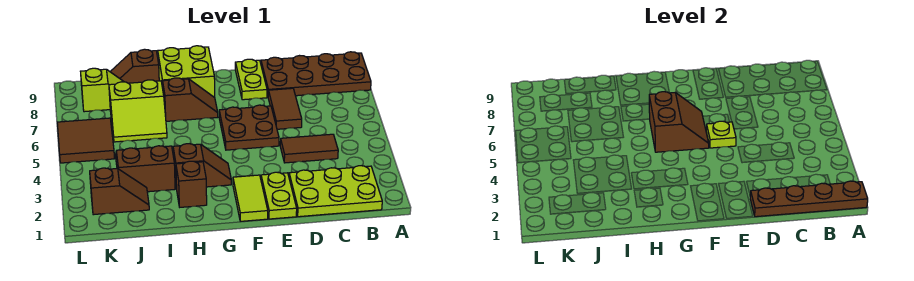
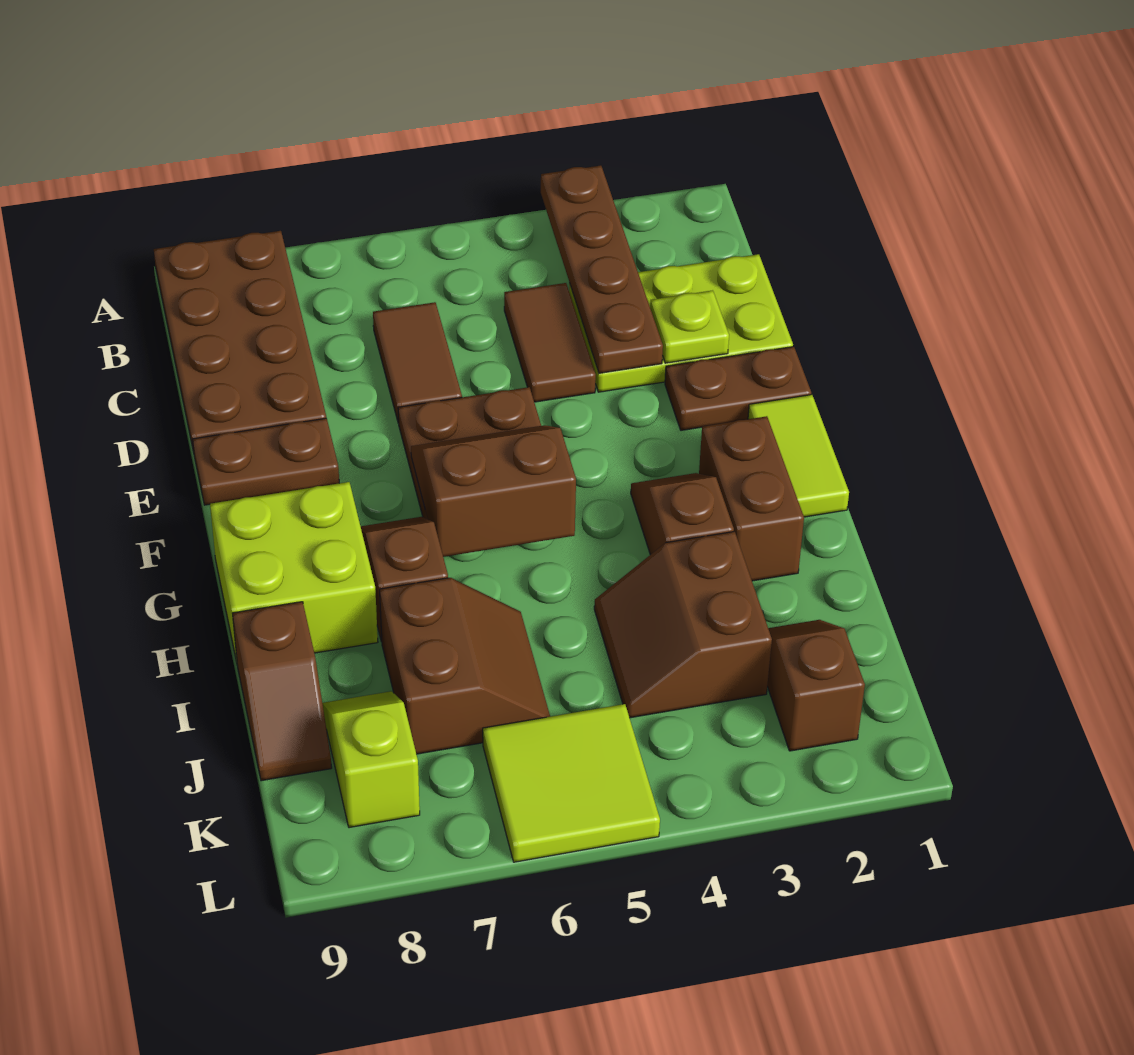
brown plate A1:D1 level 2 -> brown plate A3:D3 level 2
lime plate B1:D2 level 1 -> lime plate C1:D3 level 1
brown tile D6:D7 level 1 -> brown tile C6:D6 level 1
lime plate E1:E2 level 1 -> brown plate E1:E2 level 1
lime plate E5 level 2 -> lime plate D2 level 2
lime plate E8:E9 level 1 -> brown plate E8:E9 level 1
lime tile F1:F2 level 1 -> lime tile F1:G1 level 1
brown brick H2 level 1 -> brown brick G2:H2 level 1
lime slope I6:J7 level 1 top 7 -> brown slope I6:J7 level 1 top 7
brown tile K5:L6 level 1 -> lime tile K5:L6 level 1

